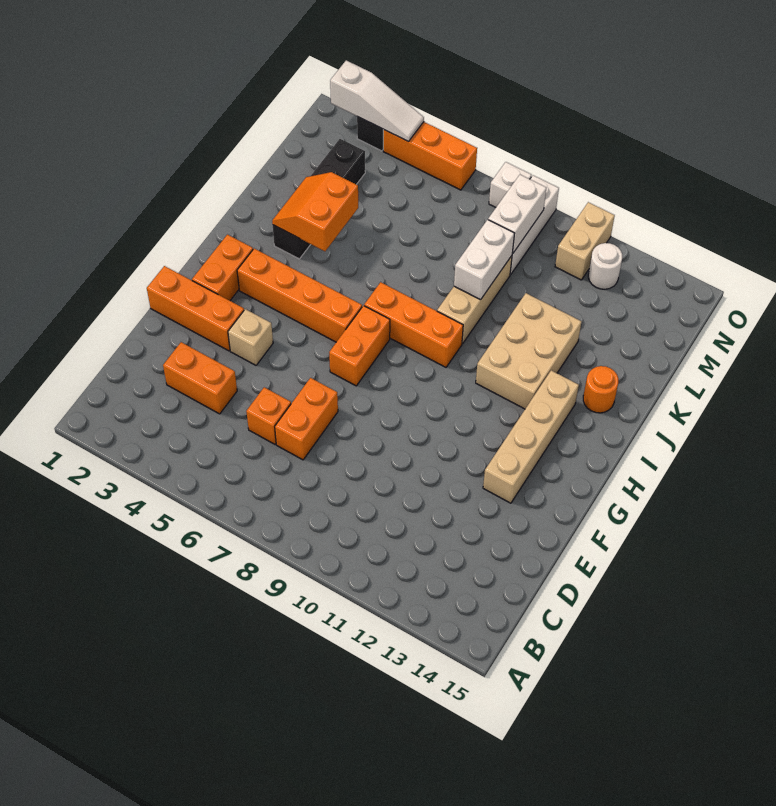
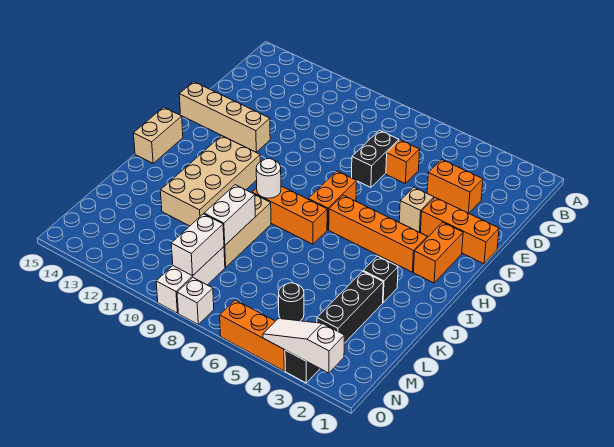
orange brick D7:E7 level 1 -> black brick D7:E7 level 1
tan brick F13:I13 level 1 -> tan brick F12:F15 level 1
tan brick I11:K12 level 1 -> tan brick H11:K12 level 1
orange slope J3:K4 level 2 top 4 -> none
orange round brick J14 level 1 -> none
none -> black round brick M5 level 1
tan brick N11:O11 level 1 -> tan brick H15:I15 level 1
white round brick N12 level 1 -> white round brick I9 level 2

